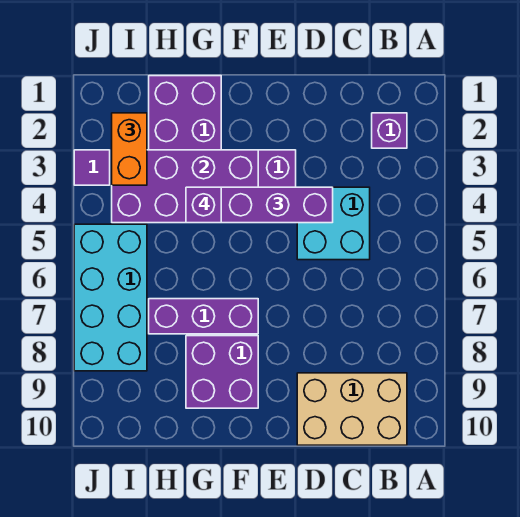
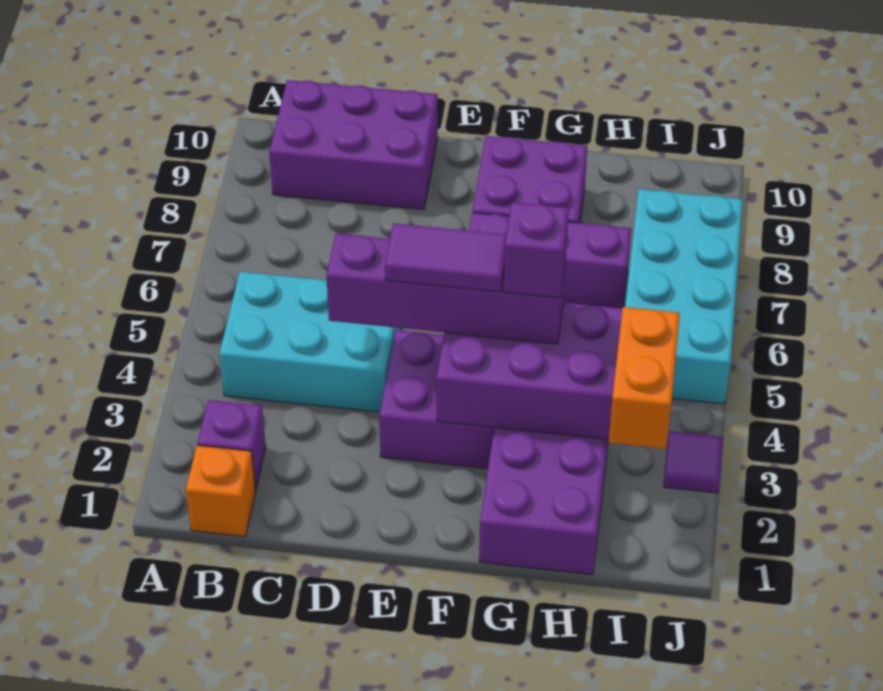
none -> orange brick B1 level 1
tan brick B9:D10 level 1 -> purple brick B9:D10 level 1
cyan brick C4:D5 level 1 -> cyan brick B4:D5 level 1
none -> purple tile E4:F4 level 4

